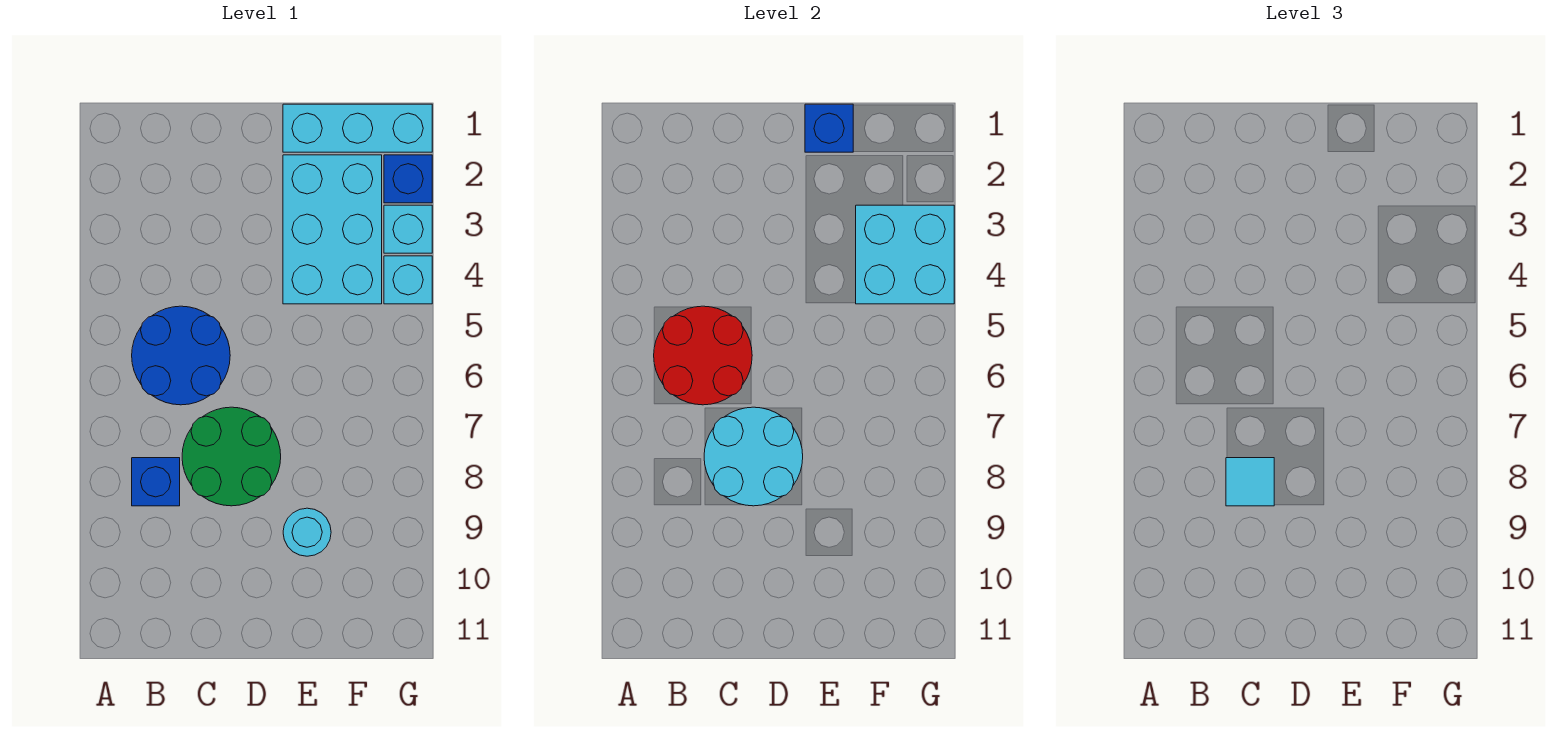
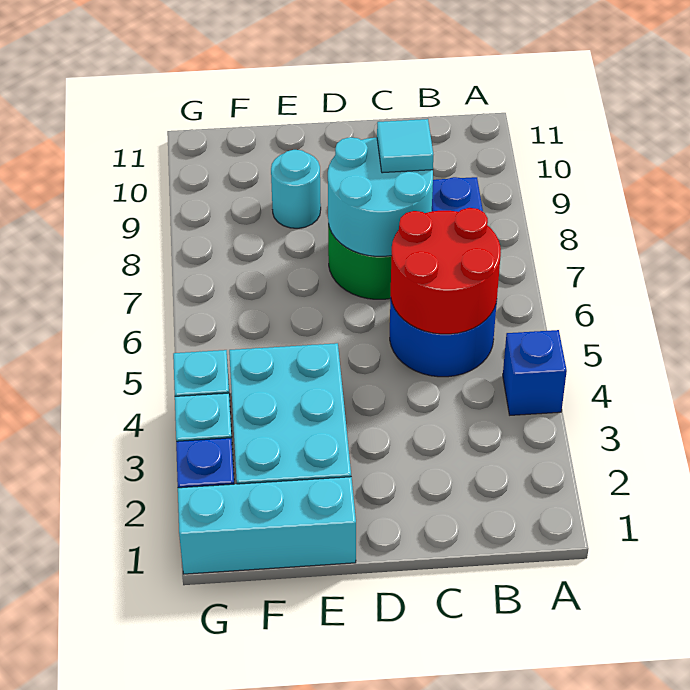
blue brick E1 level 2 -> blue brick A4 level 1
cyan brick F3:G4 level 2 -> none

